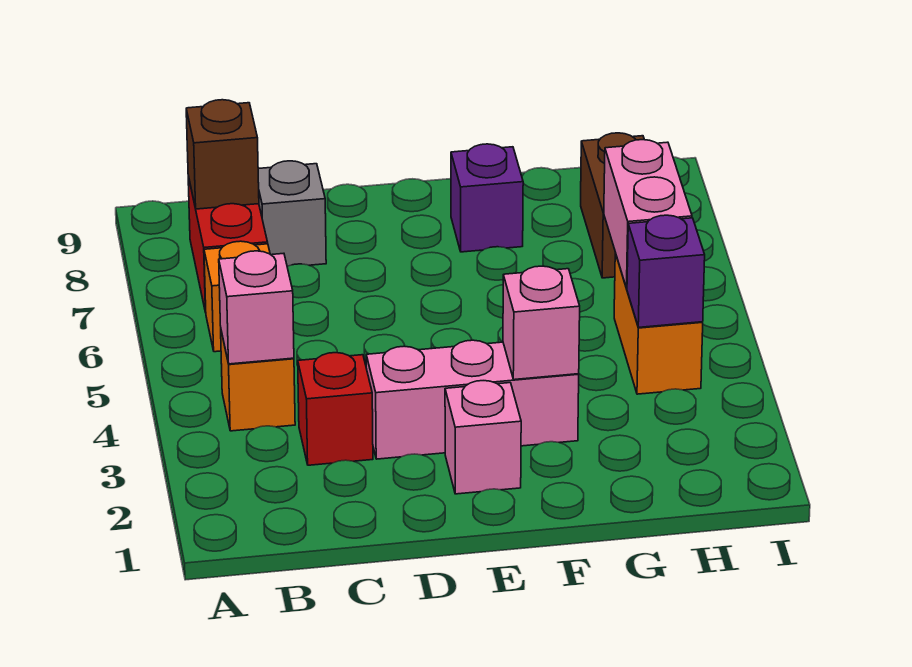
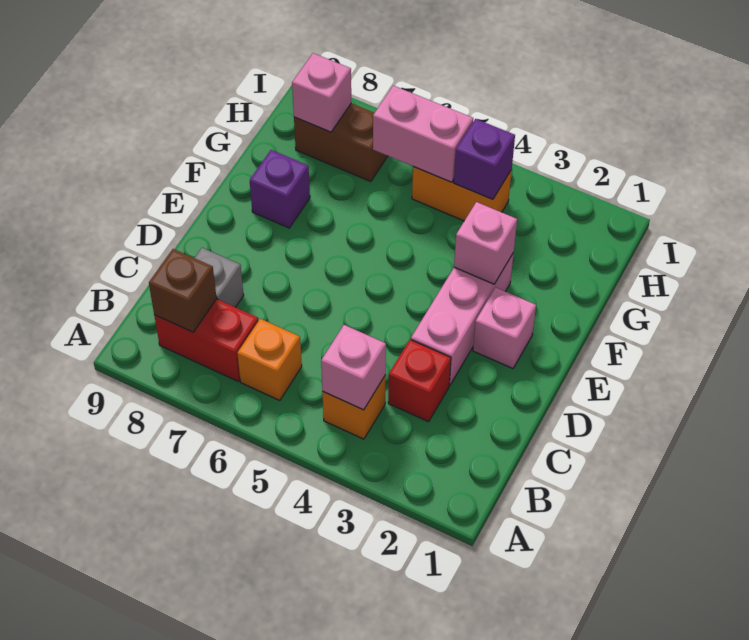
none -> pink brick H8 level 2

